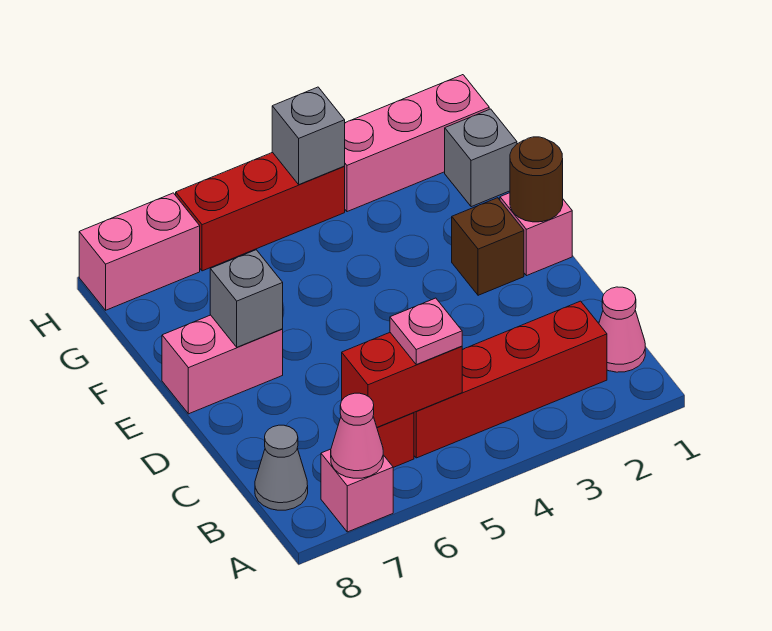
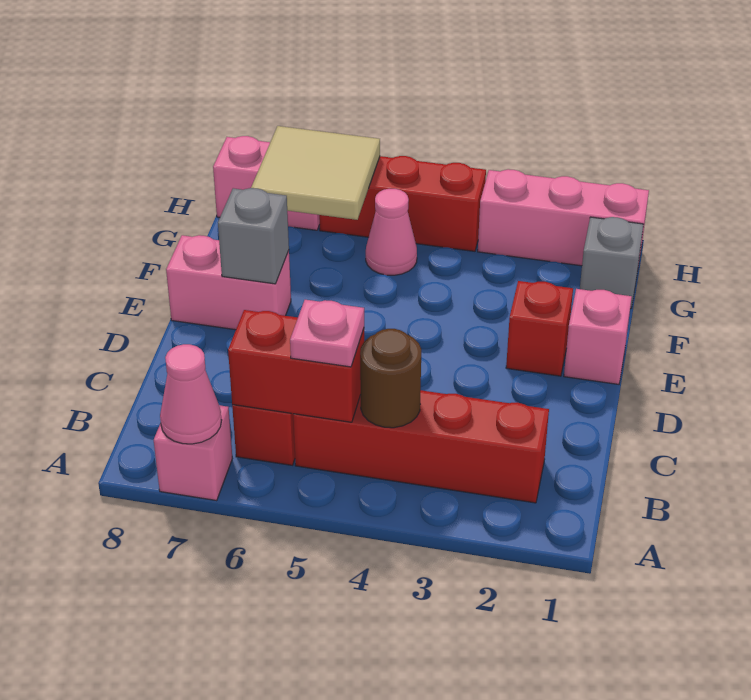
pink cone B1 level 1 -> pink cone G5 level 1
grey cone B8 level 1 -> none
brown round brick E1 level 2 -> brown round brick B4 level 2
brown brick E2 level 1 -> red brick E2 level 1
none -> tan tile G6:H7 level 2
grey brick H4 level 2 -> none

